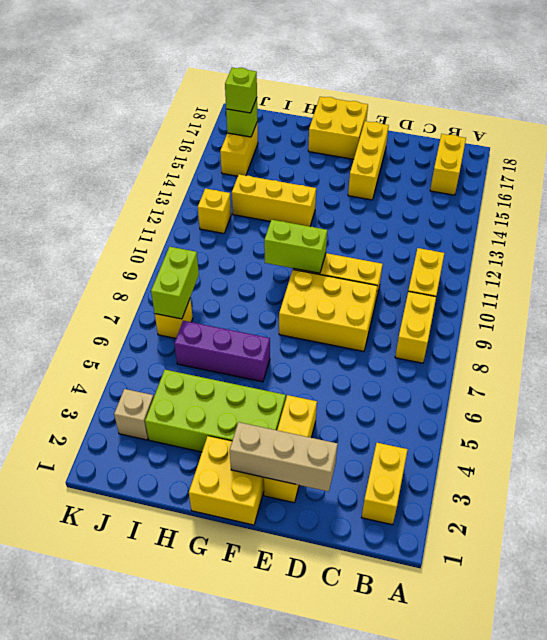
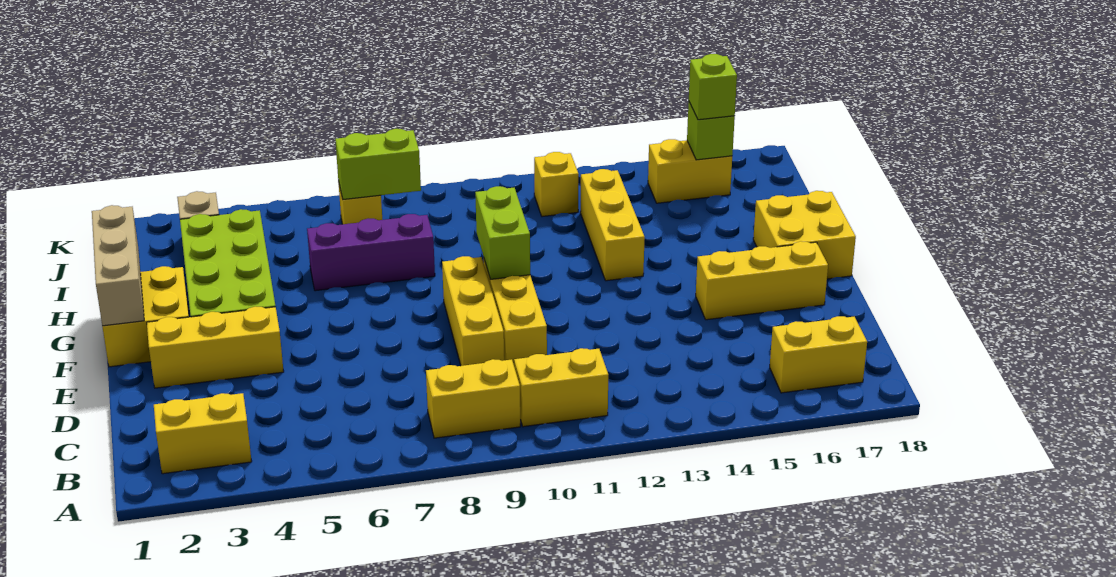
tan brick D2:F2 level 2 -> tan brick F1:H1 level 2
yellow brick D8:F9 level 1 -> yellow brick D9:F9 level 1
purple brick G6:I6 level 1 -> purple brick H6:H8 level 1

